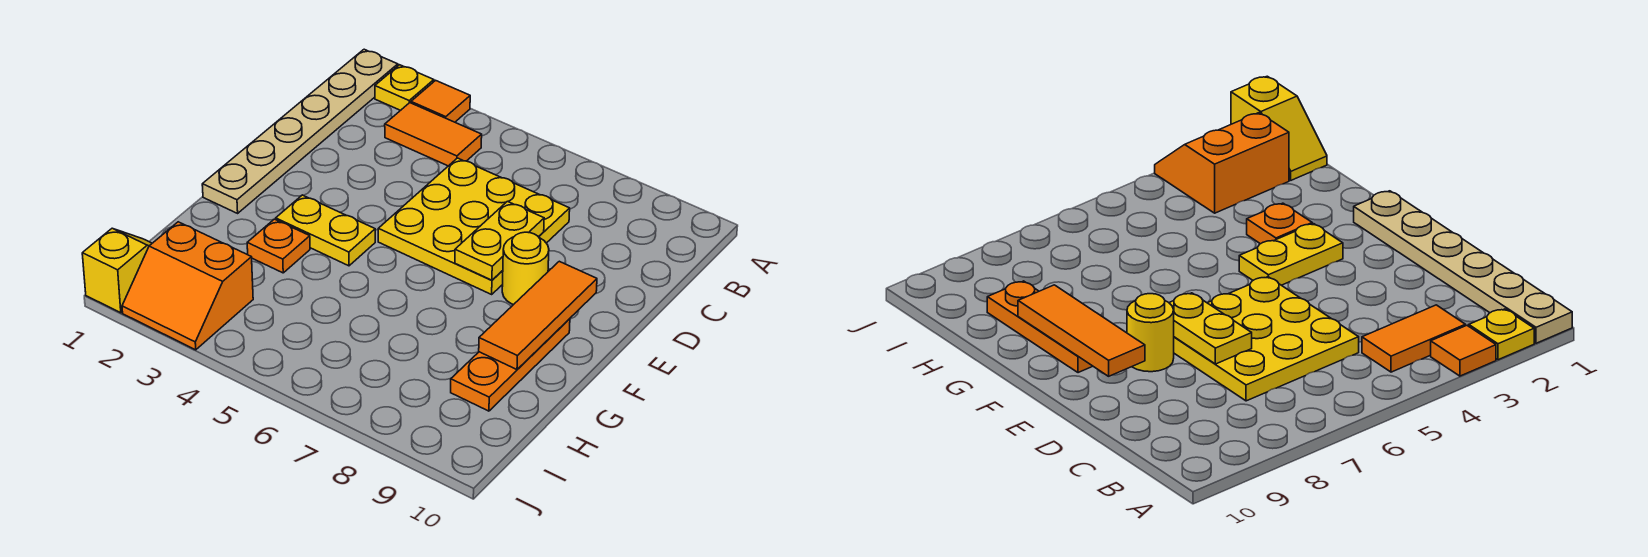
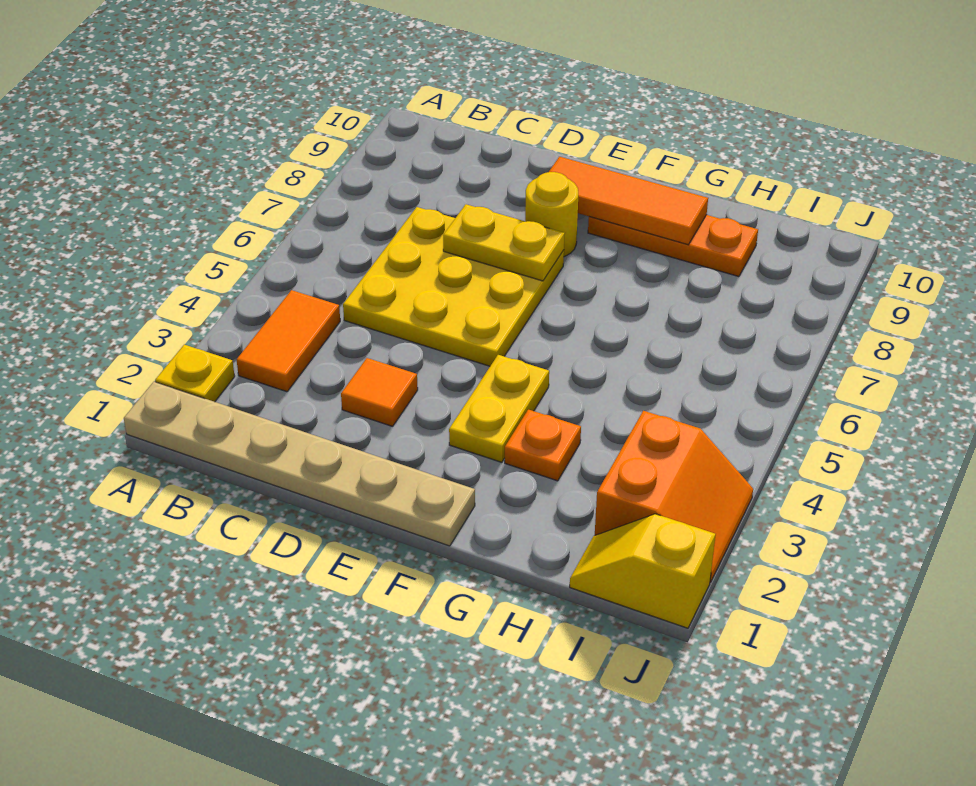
orange tile A3 level 1 -> orange tile D3 level 1

